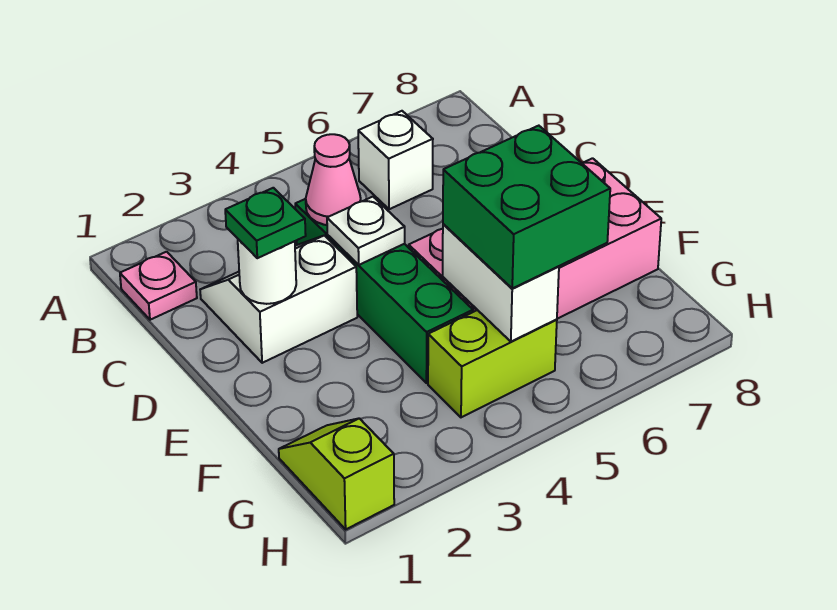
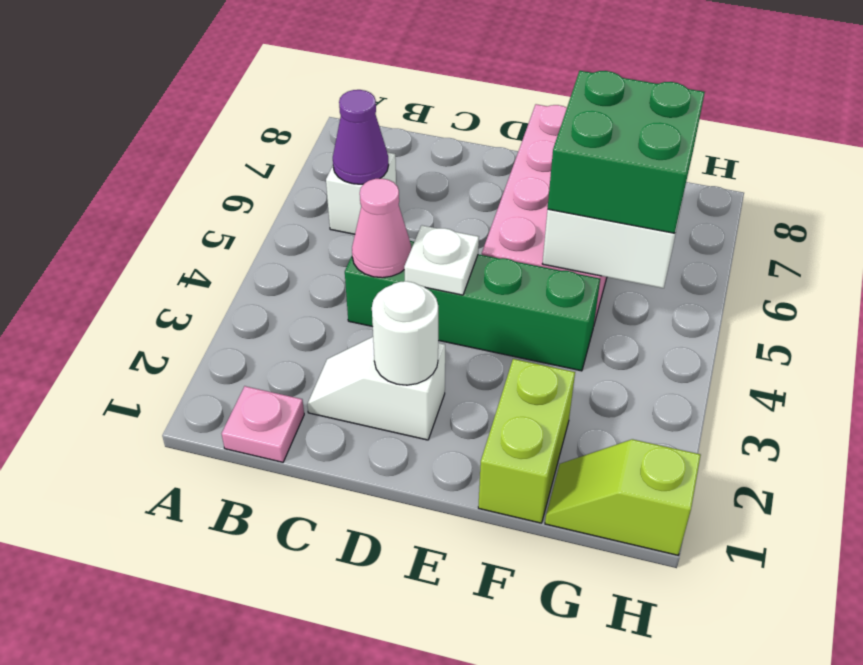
none -> purple cone B6 level 2
white slope C2:D3 level 1 top D -> white slope C2:D2 level 1 top D
green plate D2 level 3 -> none
lime brick G4:G5 level 1 -> lime brick F1:F2 level 1

